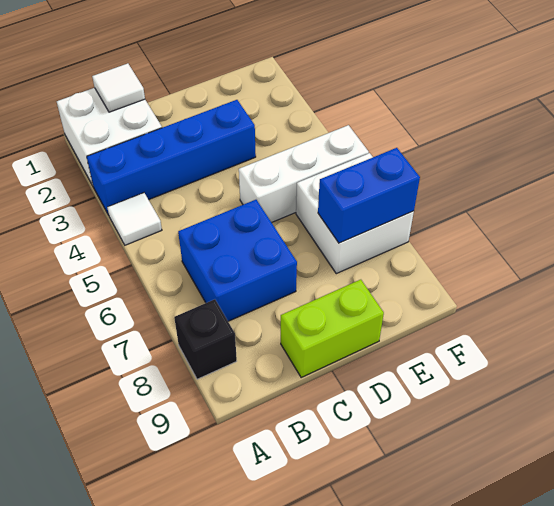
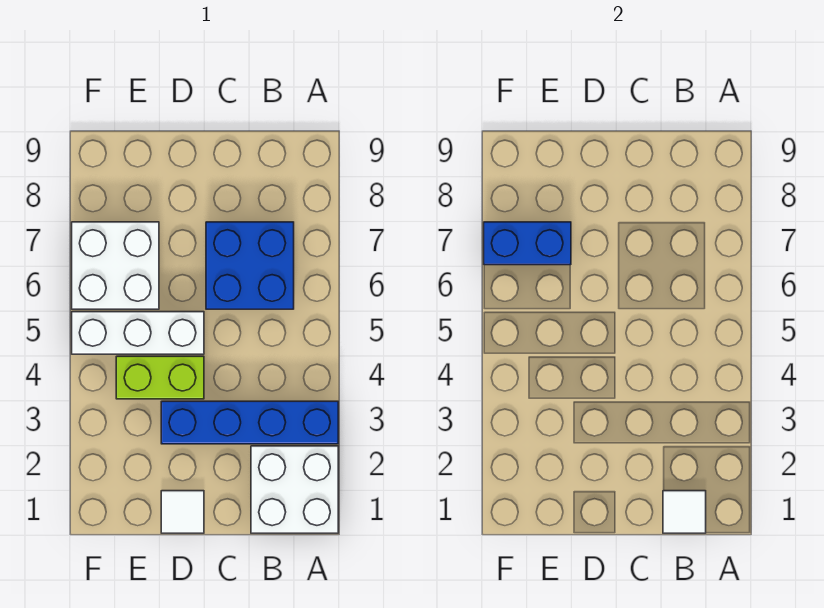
white tile A4 level 1 -> white tile D1 level 1
black brick A8 level 1 -> none
lime brick C9:D9 level 1 -> lime brick D4:E4 level 1

